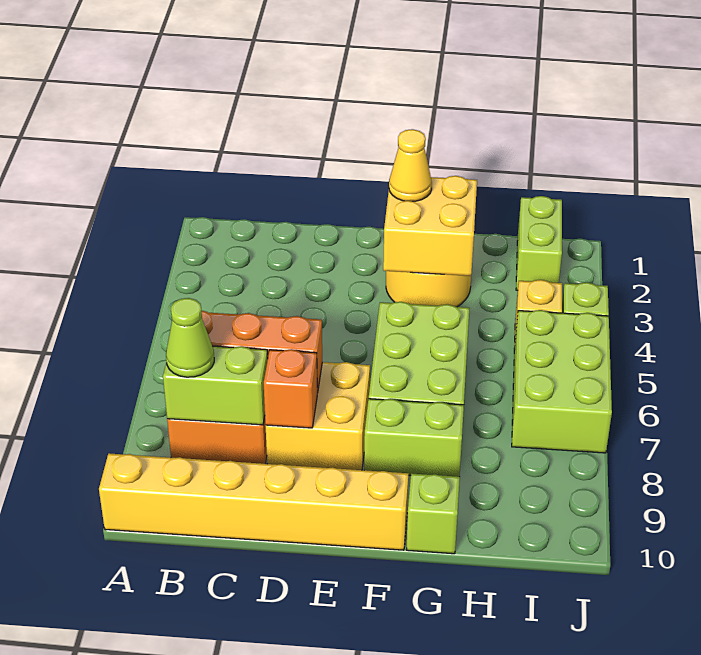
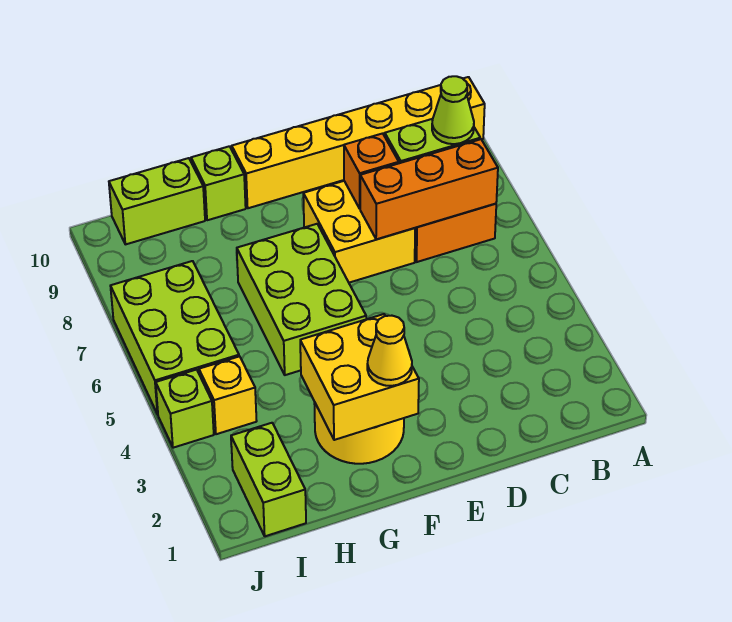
lime brick F8:G8 level 1 -> lime brick H10:I10 level 1

